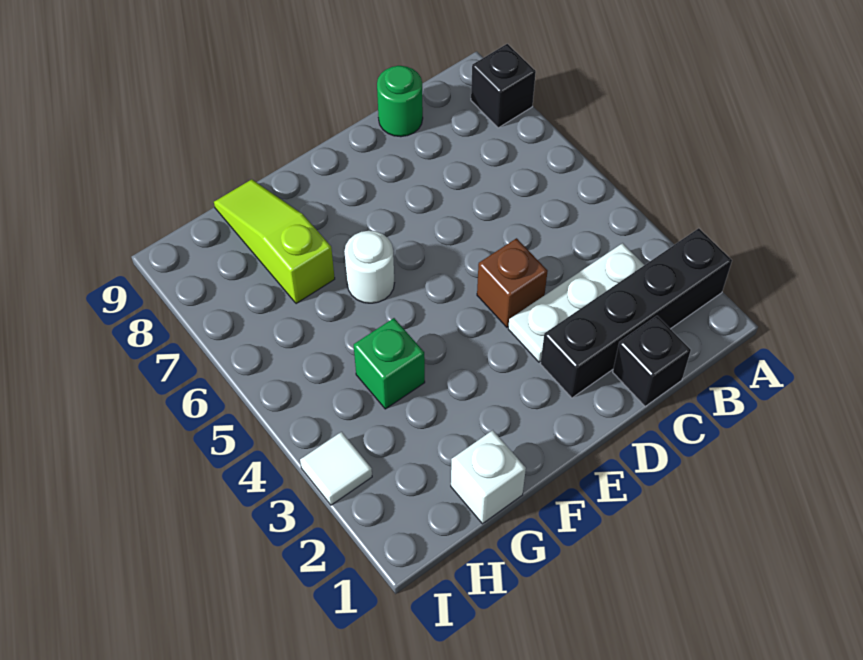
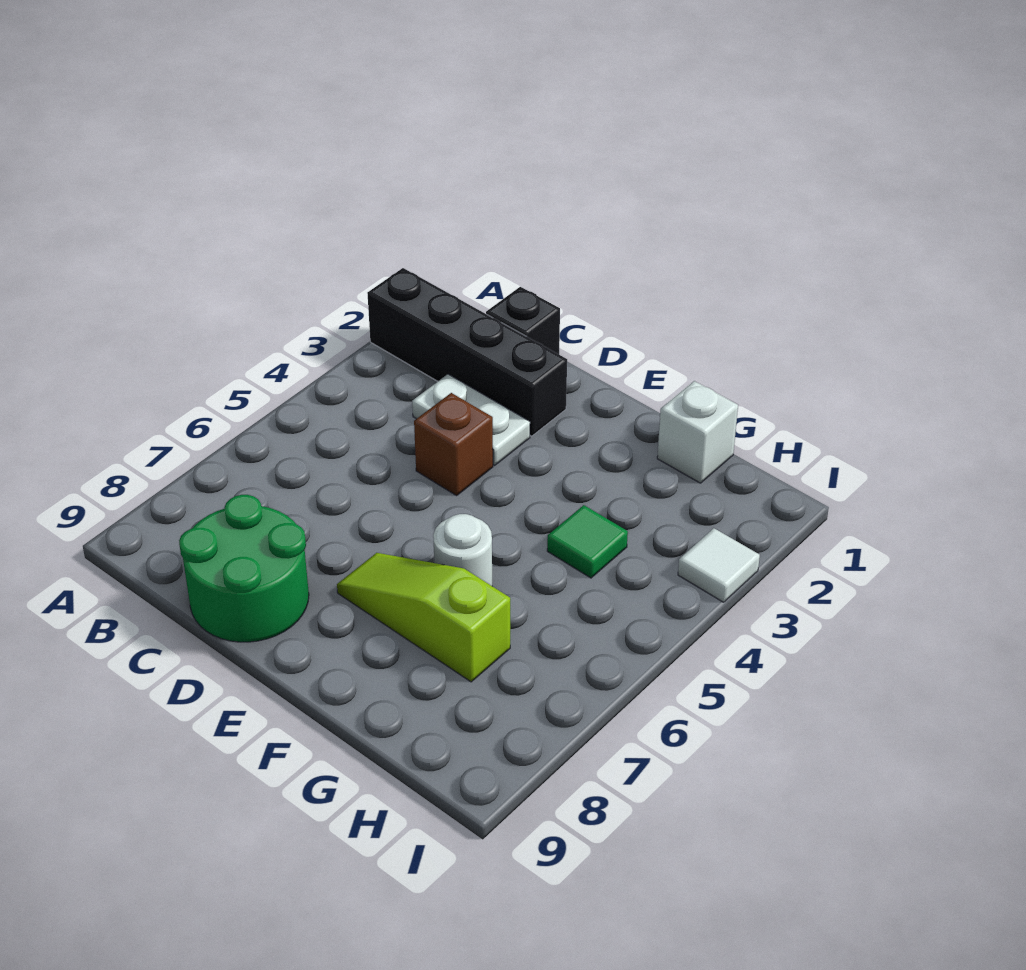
black brick A8 level 1 -> none
white plate B3:D3 level 1 -> white plate C3:D3 level 1
green round brick C9 level 1 -> green round brick C8:D9 level 1
green brick G4 level 1 -> green tile G4 level 1
lime slope G7:G9 level 1 top 7 -> lime slope E7:G7 level 1 top G

